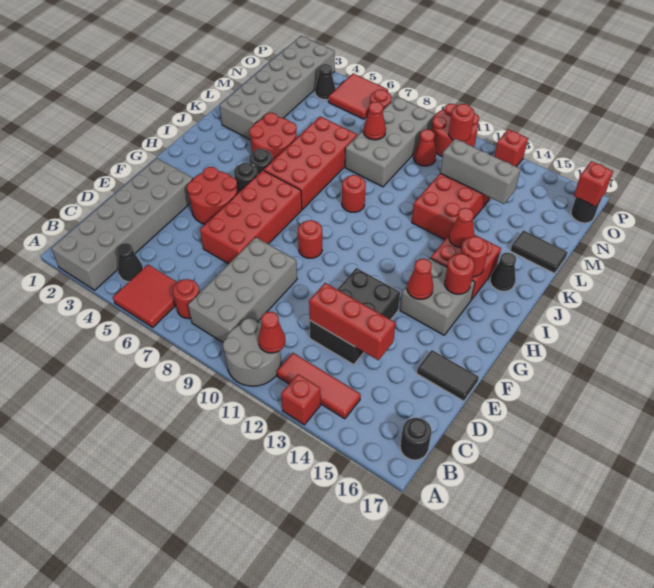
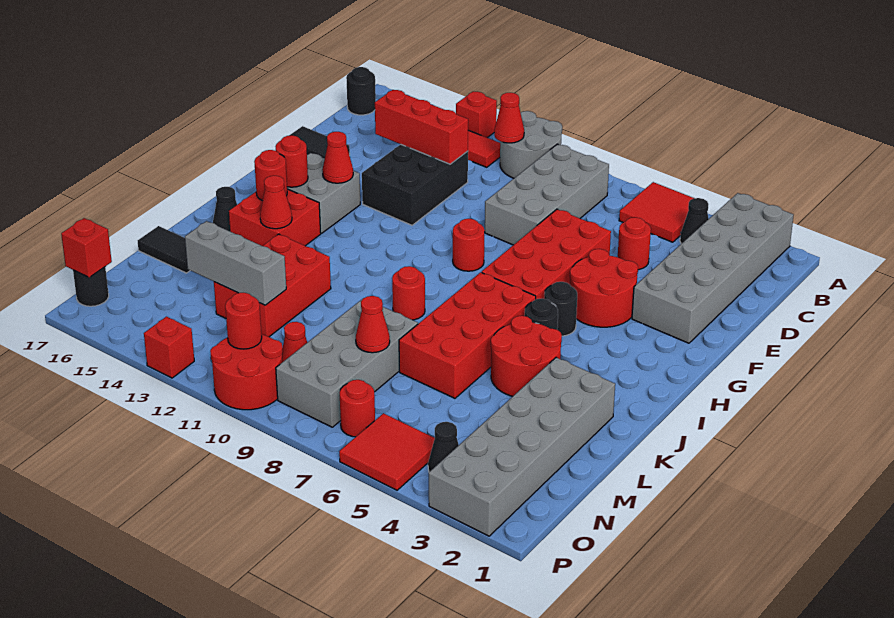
red round brick B7 level 1 -> red round brick D5 level 1

